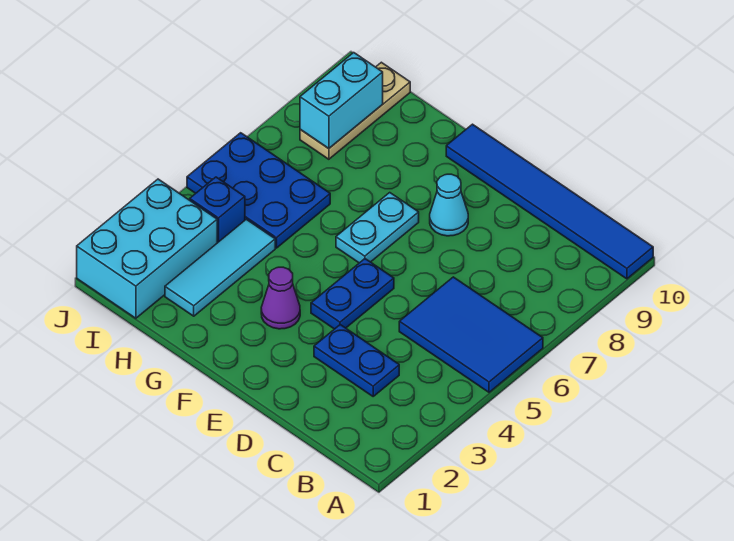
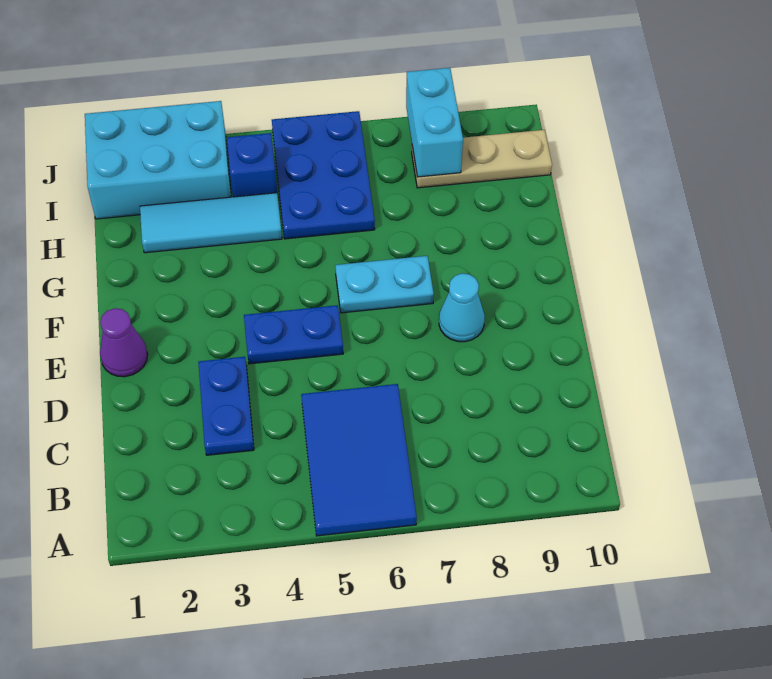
blue tile A10:F10 level 1 -> none
purple cone F3 level 1 -> purple cone E1 level 1
cyan brick I8:I9 level 2 -> cyan brick I8:J8 level 2

